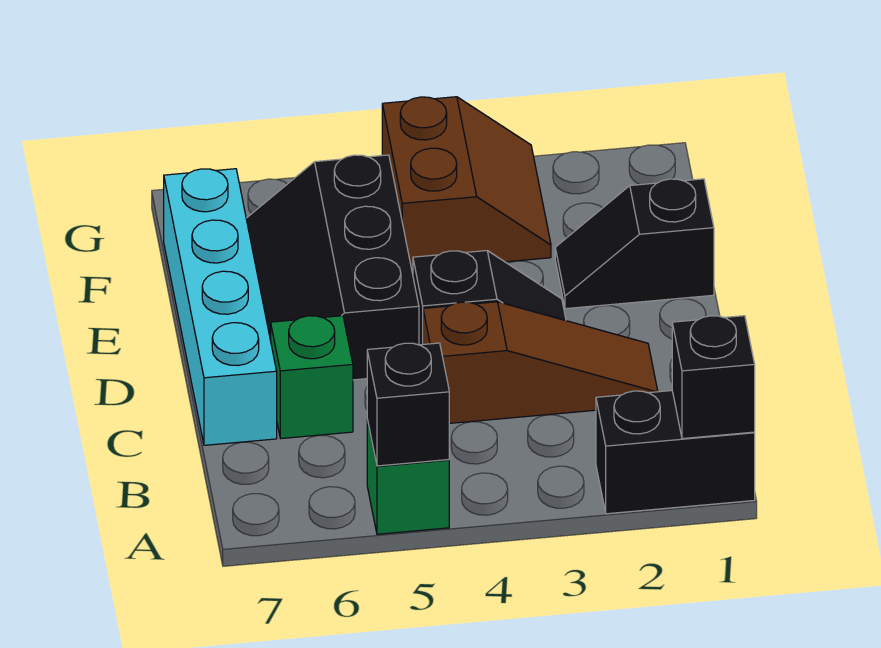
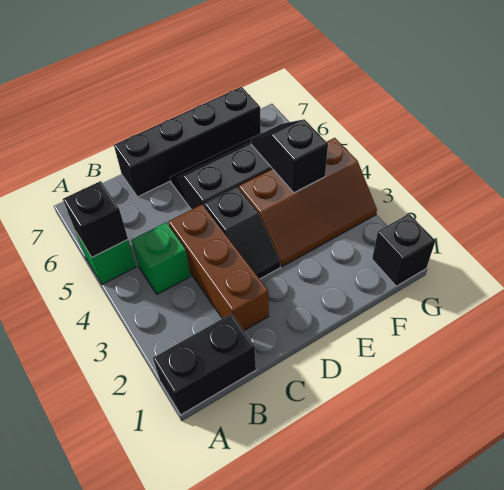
black brick A1:A2 level 1 -> black brick A1:B1 level 1
black brick A1 level 2 -> black brick G1 level 1
brown slope C2:C4 level 1 top 4 -> brown brick C2:C4 level 1
green brick C6 level 1 -> green brick B4 level 1
cyan brick C7:F7 level 1 -> black brick C7:F7 level 1
black slope E1:E2 level 1 top 1 -> black slope F4:F5 level 2 top 4
brown slope F3:G4 level 1 top 4 -> brown slope E3:G4 level 1 top 4

